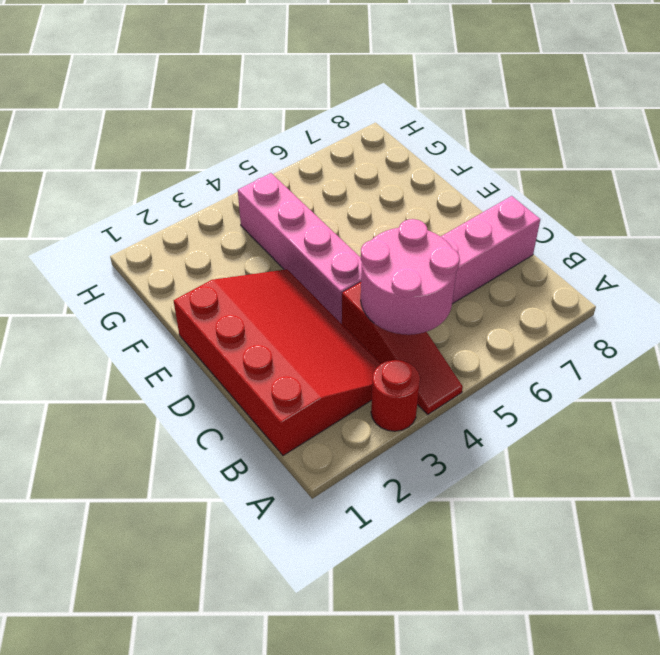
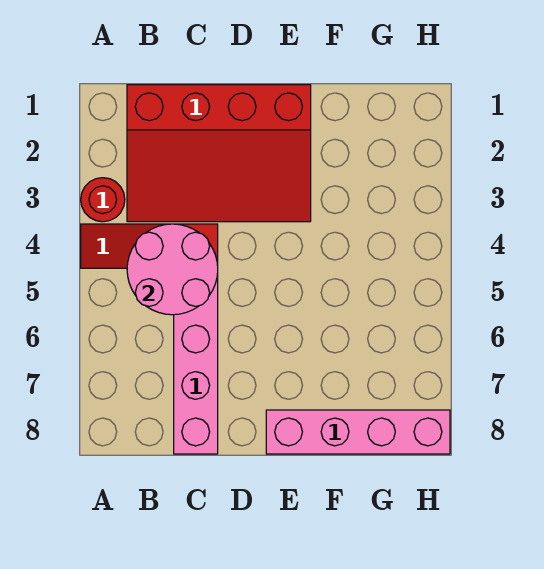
pink brick D4:G4 level 1 -> pink brick E8:H8 level 1

